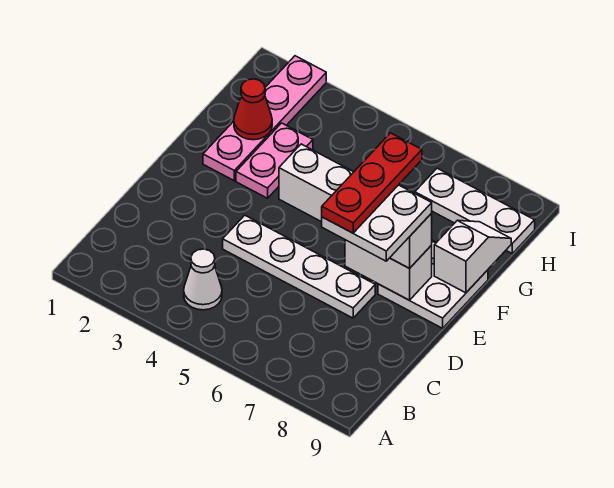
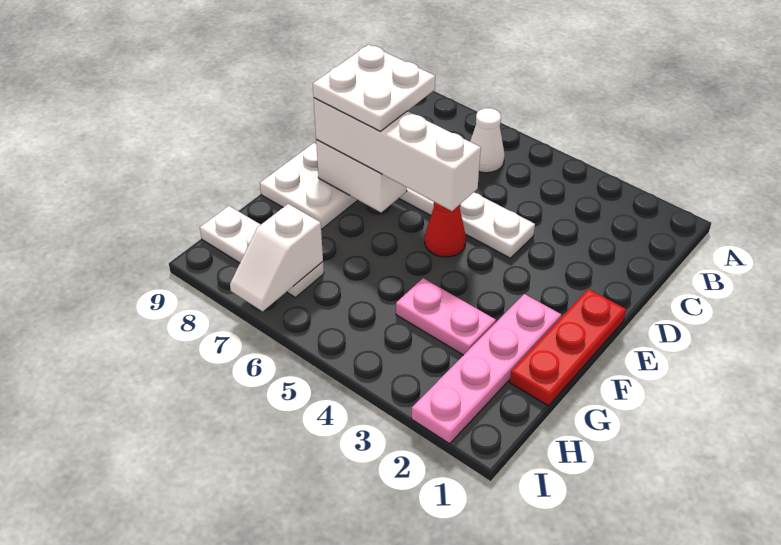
white cone B4 level 1 -> white cone B6 level 1
red plate D7:F7 level 5 -> red plate E1:G1 level 1
pink plate F3:G3 level 1 -> pink plate G3:G4 level 1
white slope F9:G9 level 2 top F -> white slope H7:I7 level 2 top H
red cone G2 level 2 -> red cone E5 level 1

